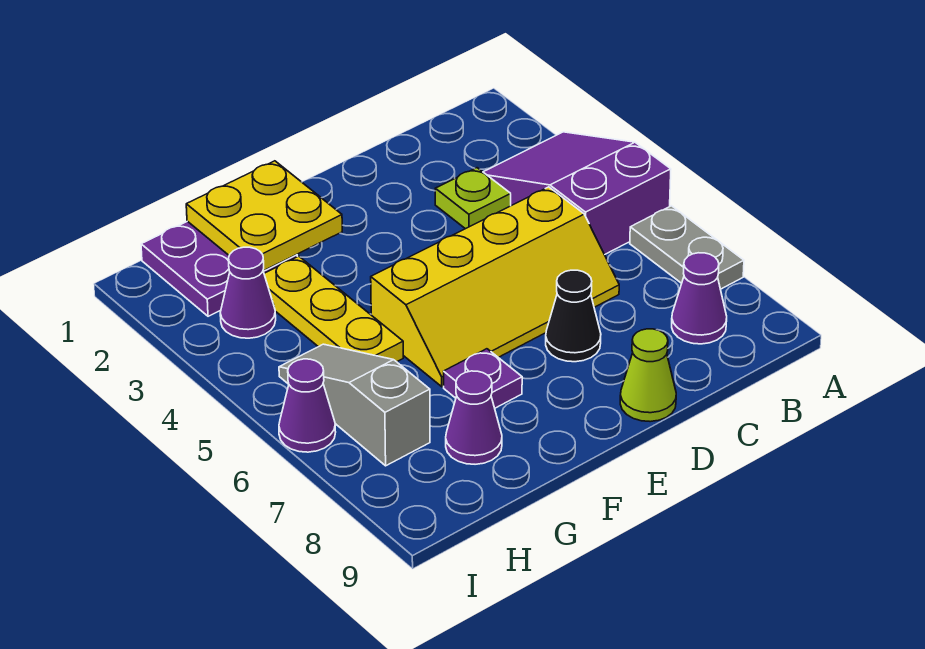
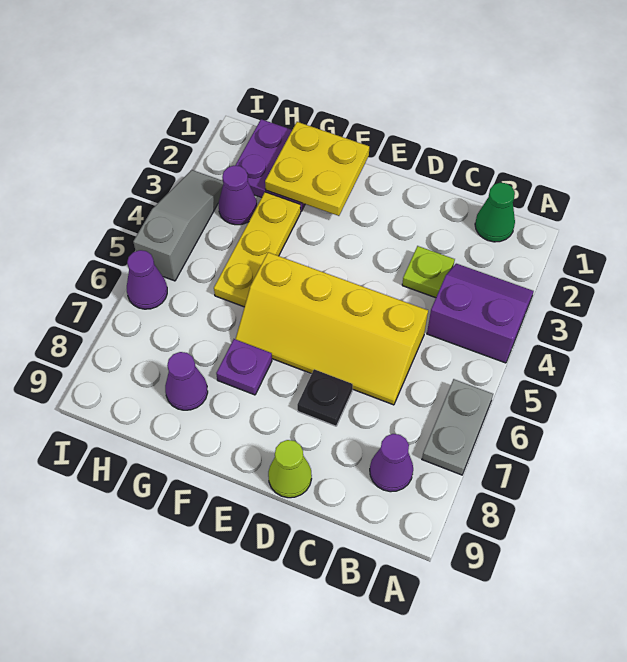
purple slope A3:B5 level 1 top 5 -> purple slope A3:B4 level 1 top 4
none -> green cone B1 level 1
black cone D7 level 1 -> black plate D7 level 1
grey slope H5:H7 level 1 top 7 -> grey slope I3:I5 level 1 top 5

